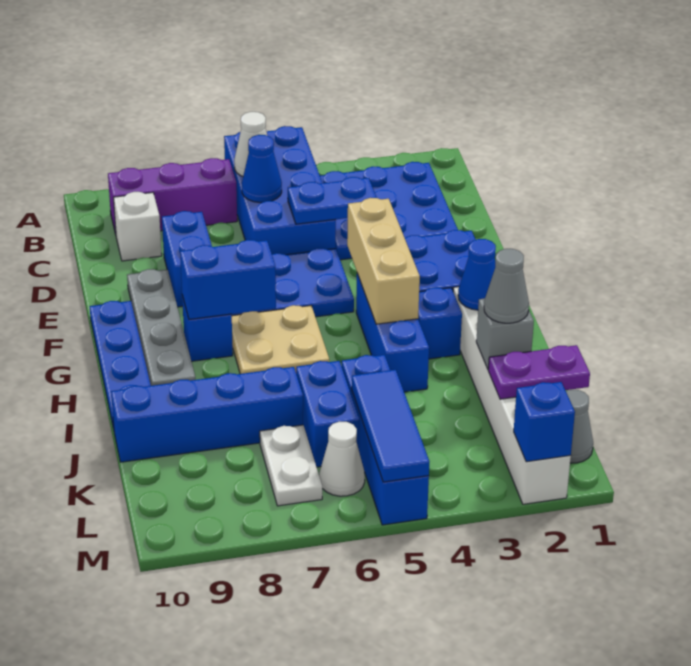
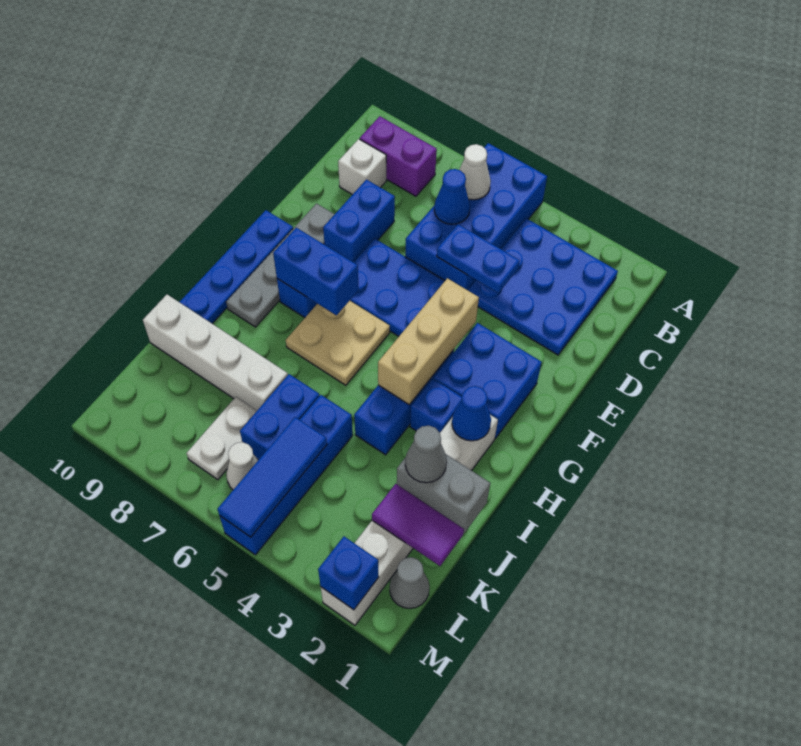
purple brick B7:B9 level 1 -> purple brick B8:B9 level 1
grey brick J2 level 2 -> grey brick J1:J2 level 2
blue brick J7:J10 level 1 -> white brick J7:J10 level 1
purple plate K1:K2 level 2 -> purple tile K1:K2 level 2

